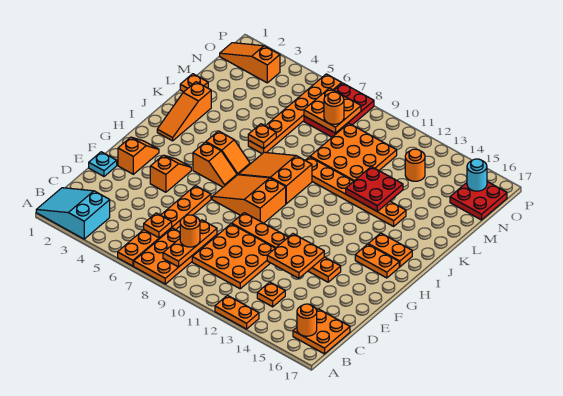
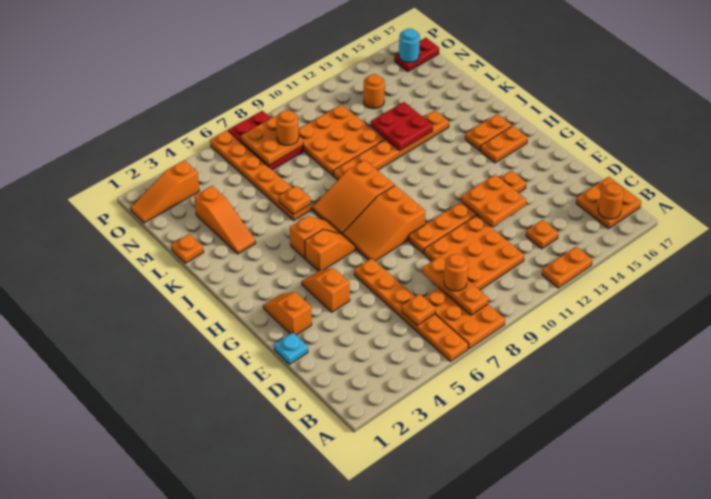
cyan slope A1:B3 level 1 top 3 -> none
orange slope I2:K2 level 1 top K -> orange slope K3:M3 level 1 top M
red plate N16:O17 level 1 -> red plate O16:O17 level 1

